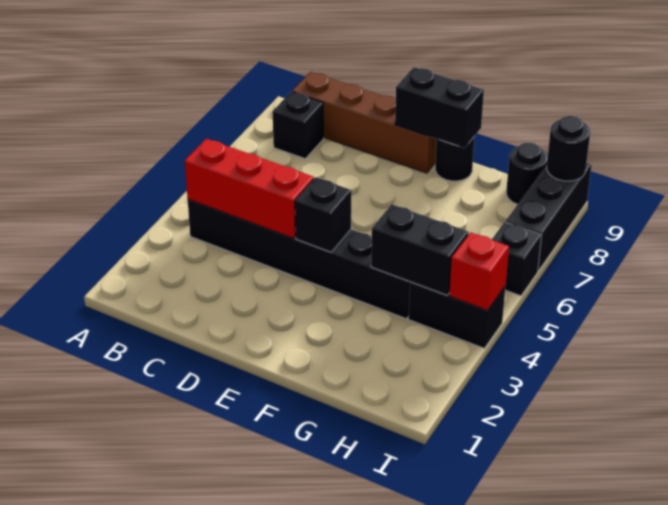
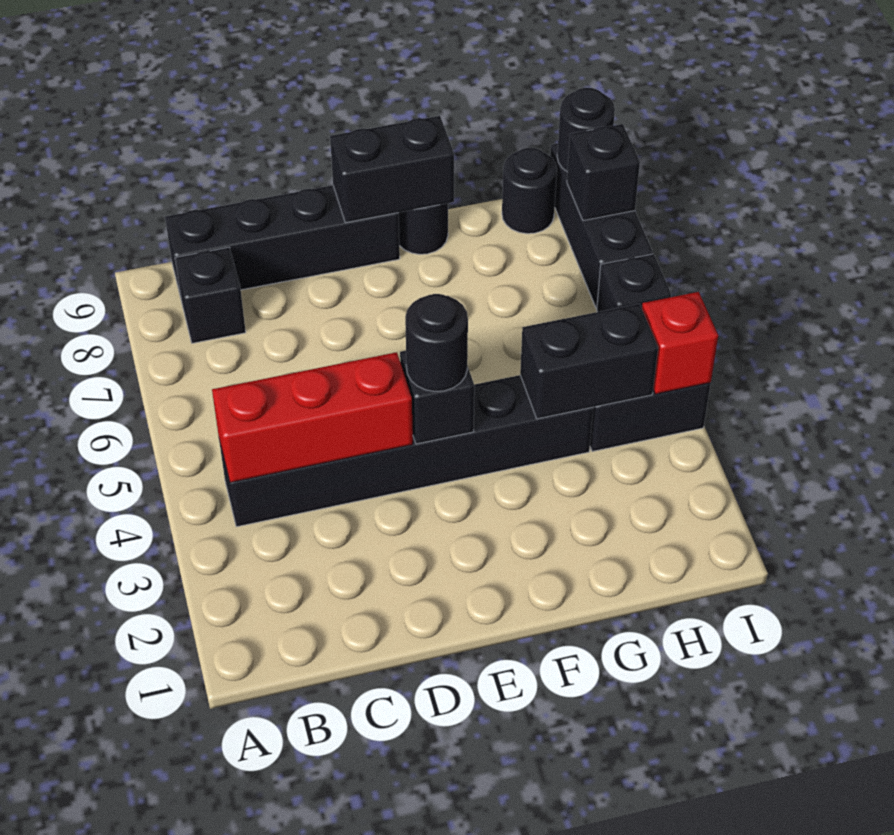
brown brick B9:E9 level 1 -> black brick B9:E9 level 1
none -> black round brick E4 level 3
none -> black brick I8 level 2

